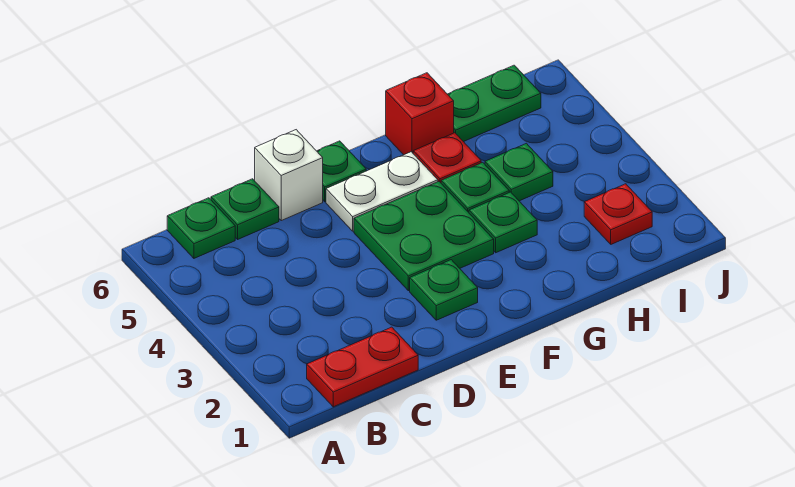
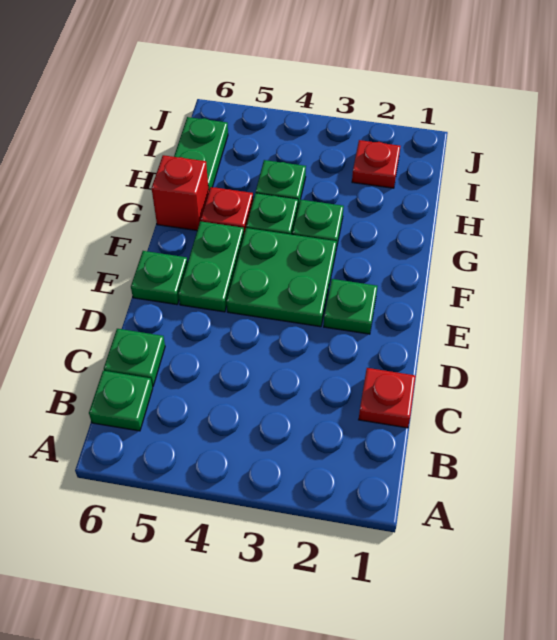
red plate B1:C1 level 1 -> red plate C1 level 1
white brick D6 level 1 -> none
white plate E5:F5 level 1 -> green plate E5:F5 level 1

